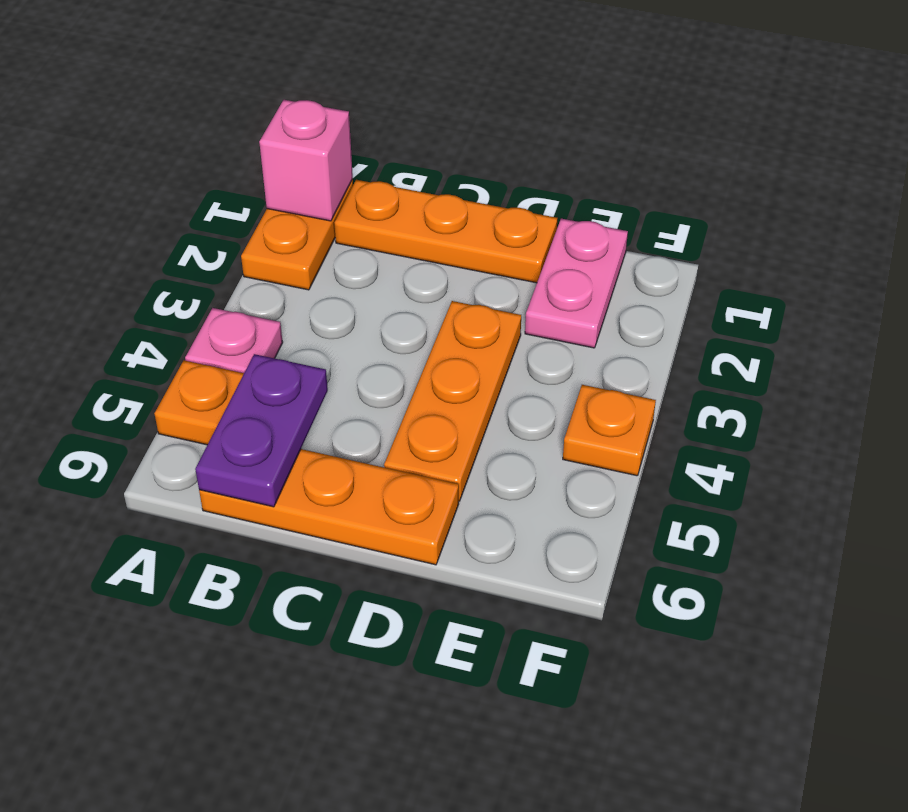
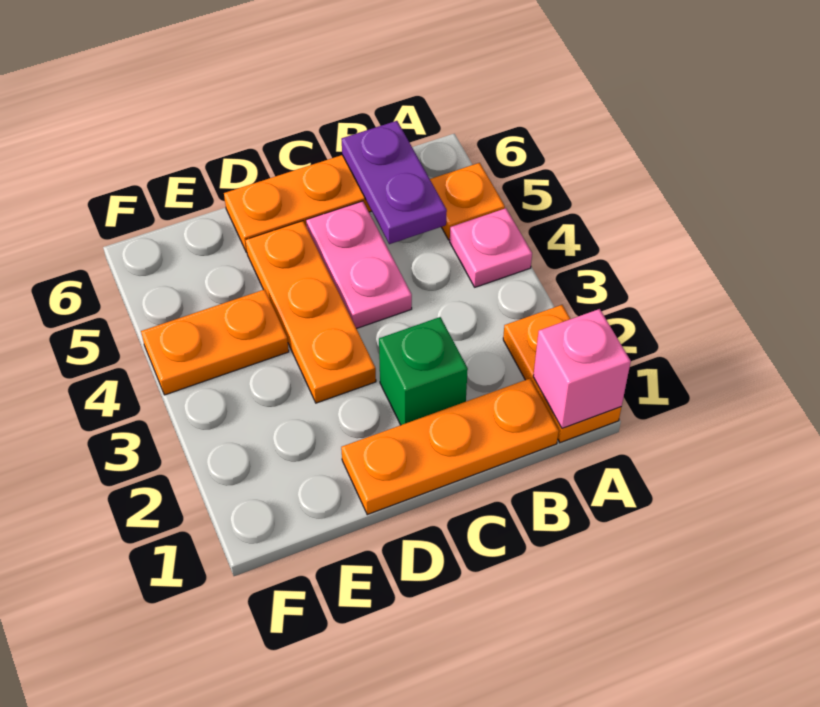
none -> green brick C2 level 1
pink plate E1:E2 level 1 -> pink plate C4:C5 level 1
orange plate F4 level 1 -> orange plate E4:F4 level 1

